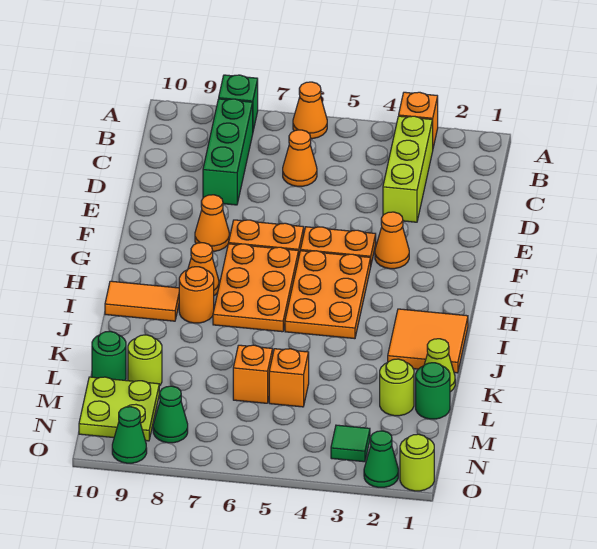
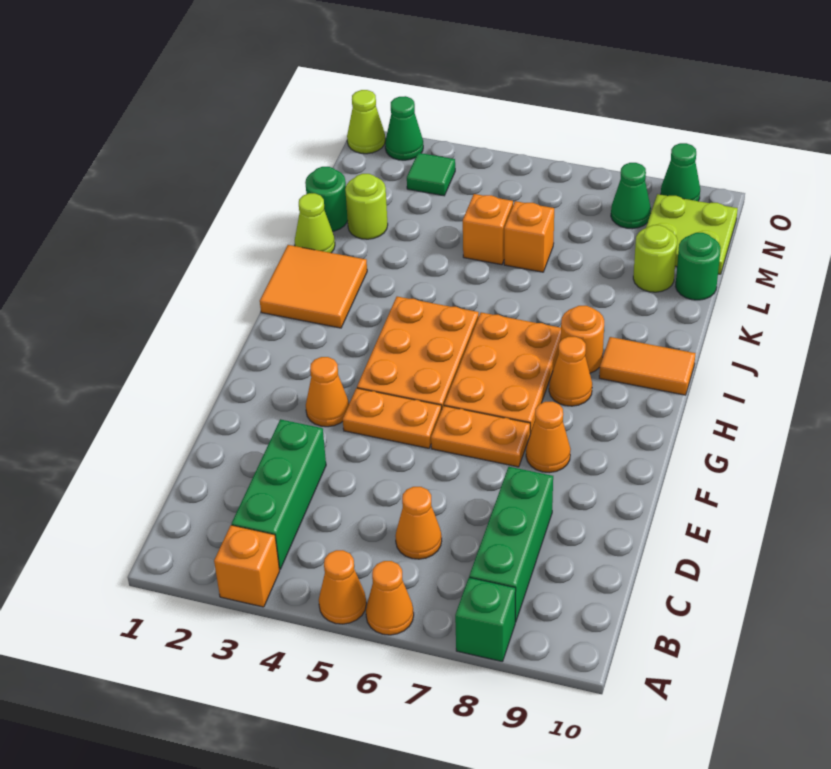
none -> orange cone A5 level 1
lime brick B3:D3 level 1 -> green brick B3:D3 level 1
lime round brick O1 level 1 -> lime cone O1 level 1

